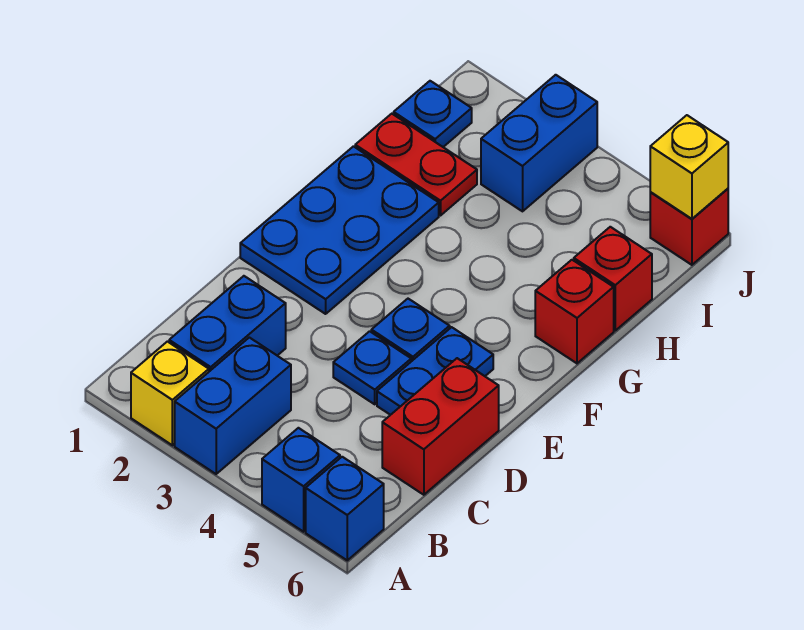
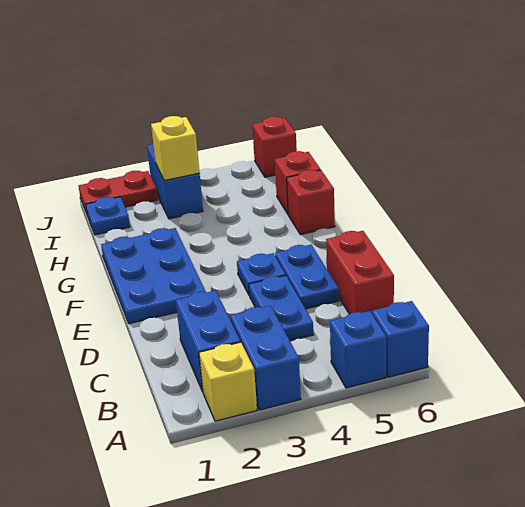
blue plate D4 level 1 -> blue plate C4:D4 level 1
red plate H1:H2 level 1 -> red plate J1:J2 level 1
yellow brick J6 level 2 -> yellow brick I3 level 2

